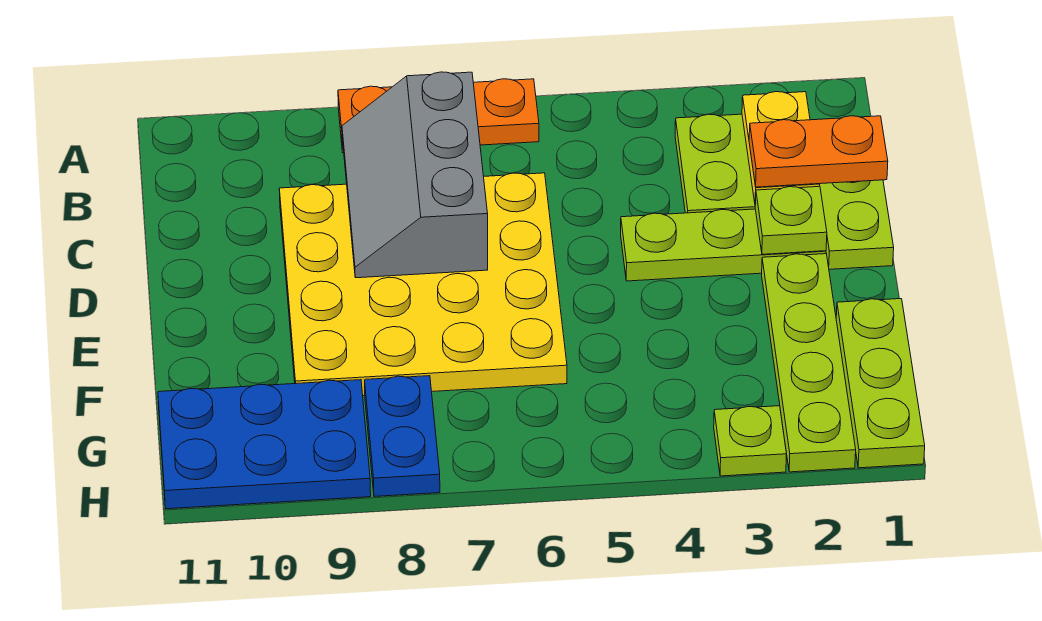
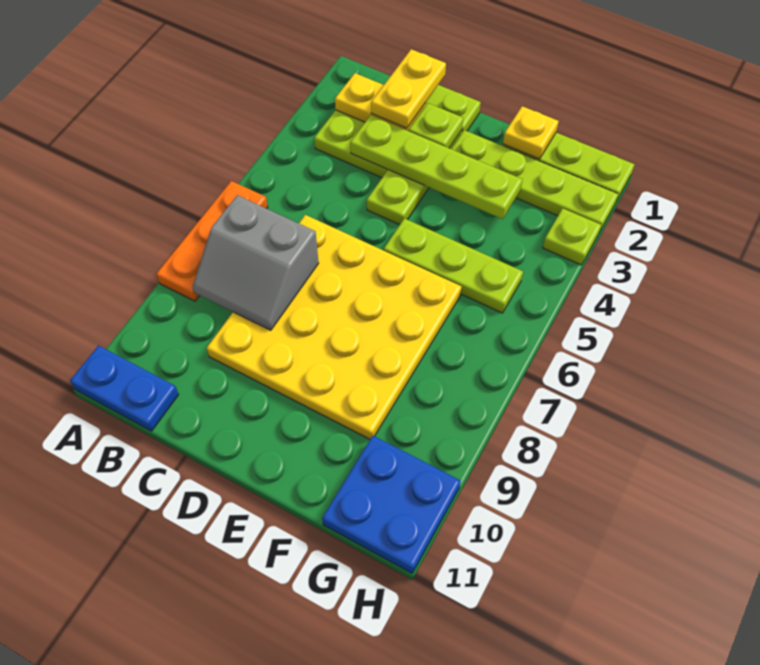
grey slope B7:D8 level 2 top 7 -> grey slope B7:C8 level 2 top 7
orange plate C1:C2 level 3 -> yellow plate C1:C2 level 3
none -> lime plate C3:F3 level 2
none -> lime plate E5:G5 level 1
none -> yellow plate F1 level 2
blue plate G8:H8 level 1 -> blue plate A11:B11 level 1
blue plate G9:H11 level 1 -> blue plate G10:H11 level 1

